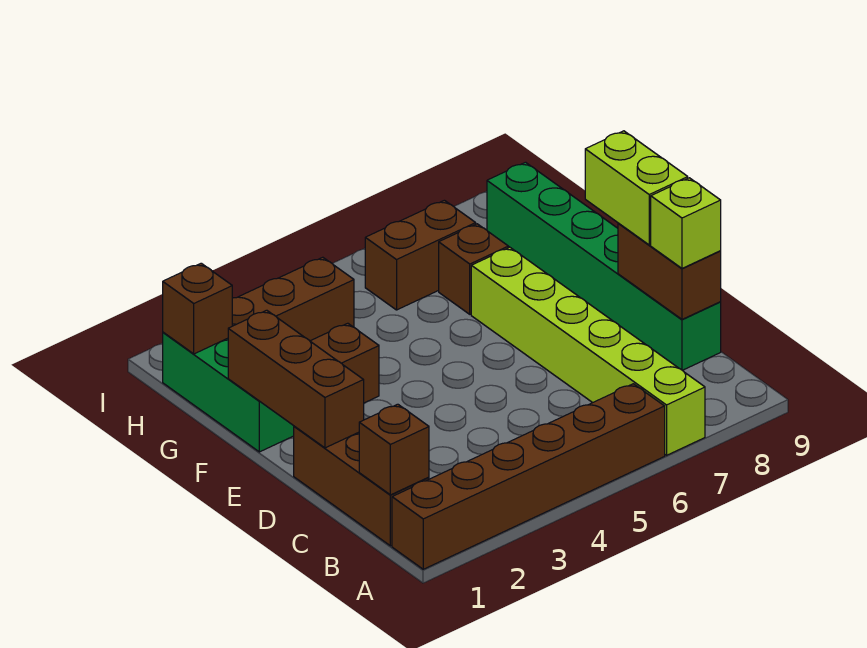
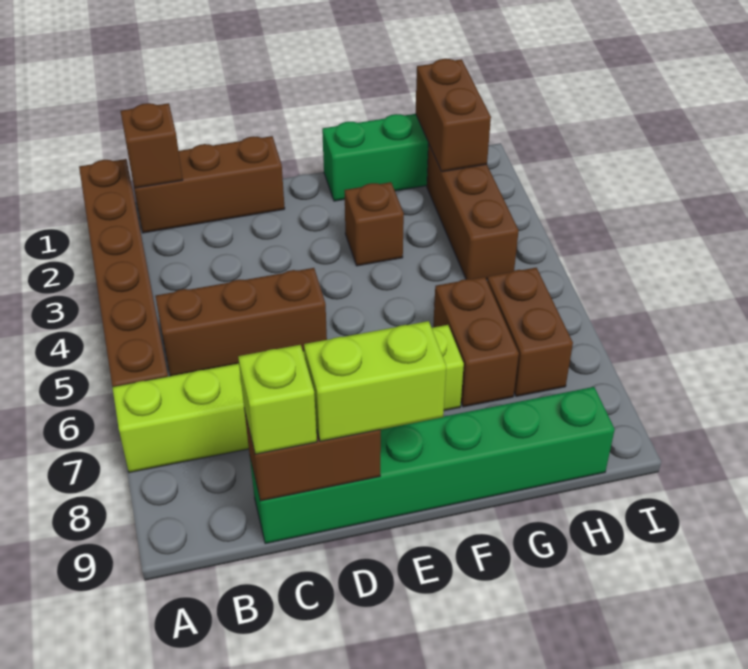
brown brick D1:F1 level 2 -> brown brick B5:D5 level 1
brown brick G7 level 1 -> brown brick G6:G7 level 1
brown brick H1 level 2 -> brown brick H1:H2 level 2

